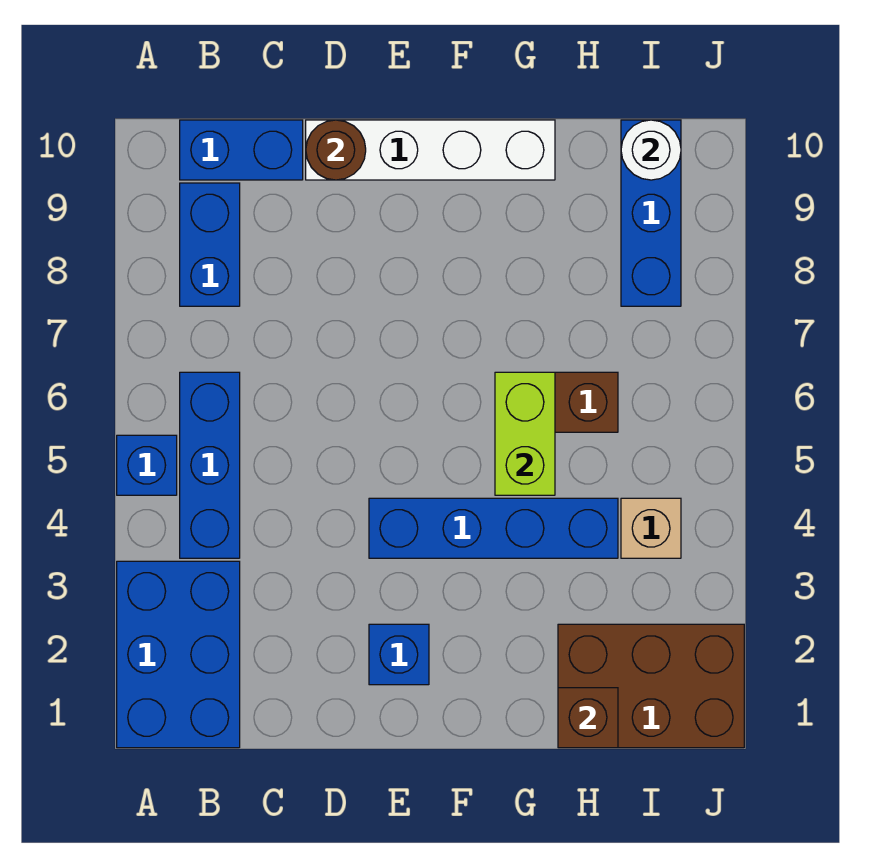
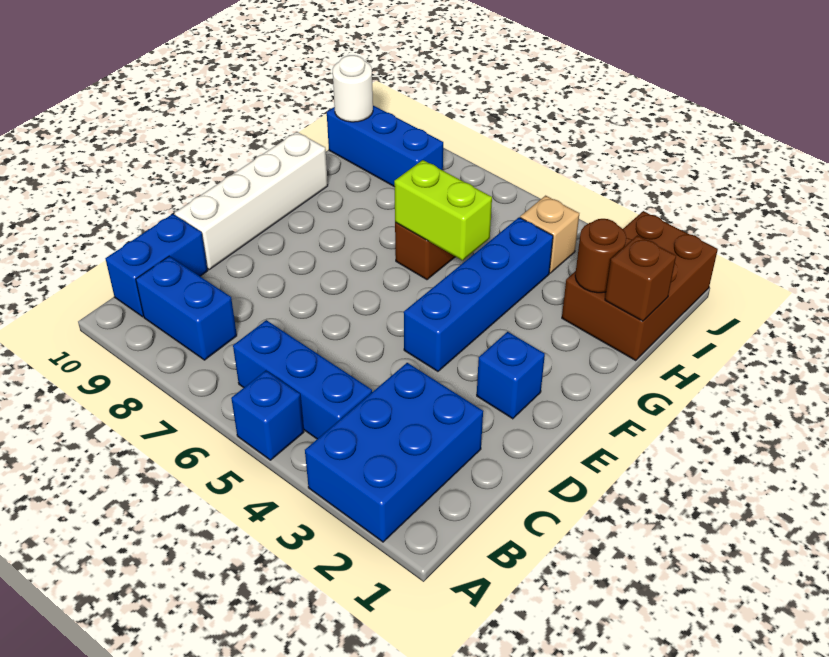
blue brick A1:B3 level 1 -> blue brick A2:C3 level 1
brown round brick D10 level 2 -> brown round brick H2 level 2

